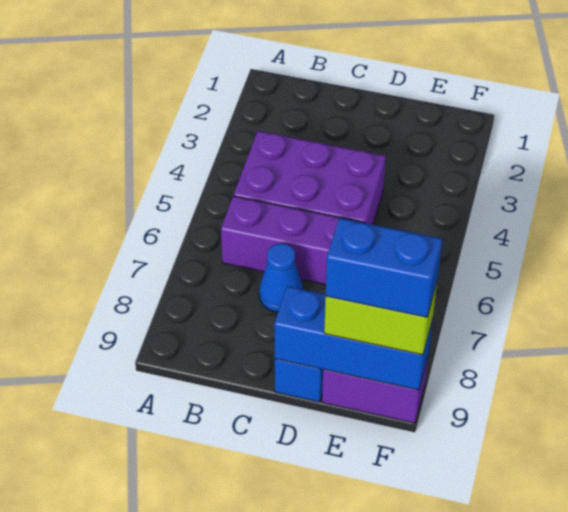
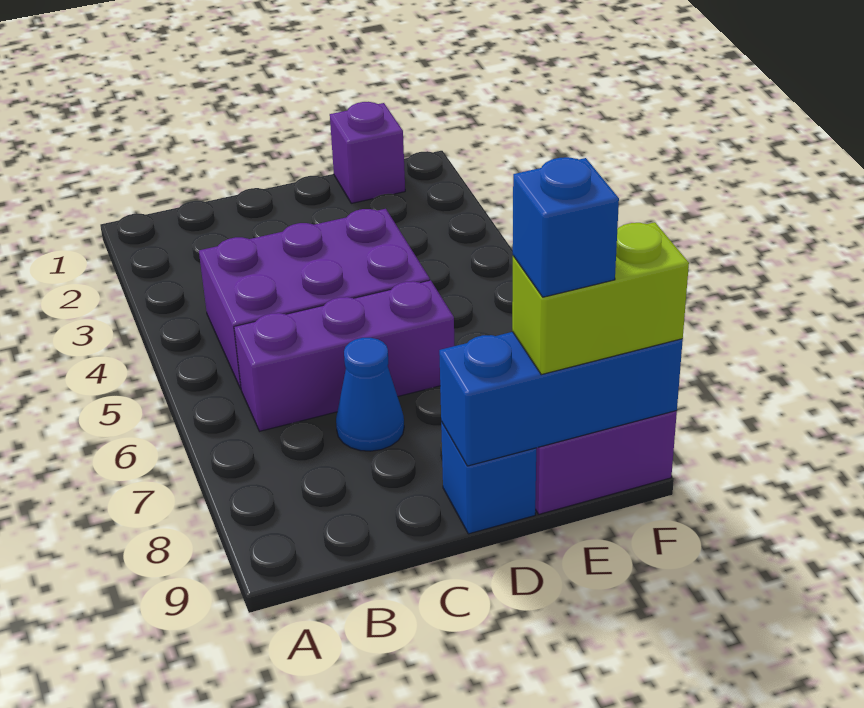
none -> purple brick E1 level 1
blue brick E9:F9 level 4 -> blue brick E9 level 4

